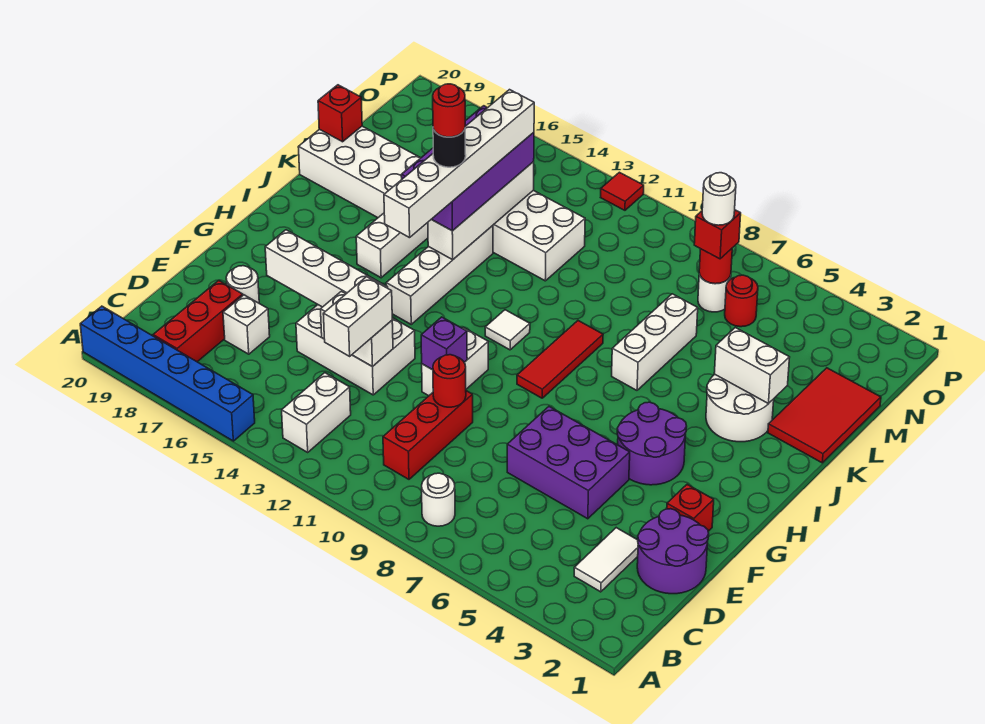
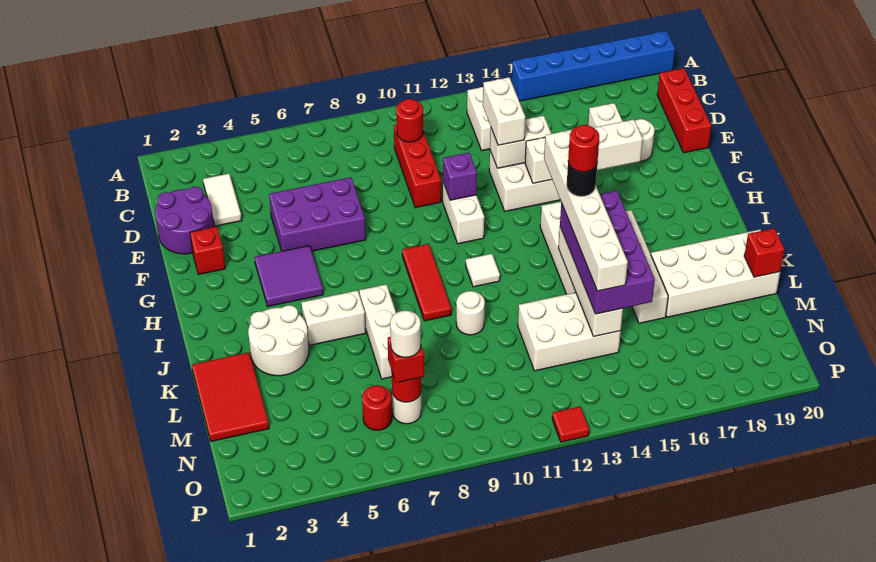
white round brick B8 level 1 -> white round brick K10 level 1
red brick B18:D18 level 1 -> red brick C20:E20 level 1
red round brick E10 level 2 -> red round brick C10 level 2
purple round brick G4:H5 level 1 -> purple tile G4:H5 level 1
white brick K3:K4 level 2 -> white brick J5:J6 level 1

